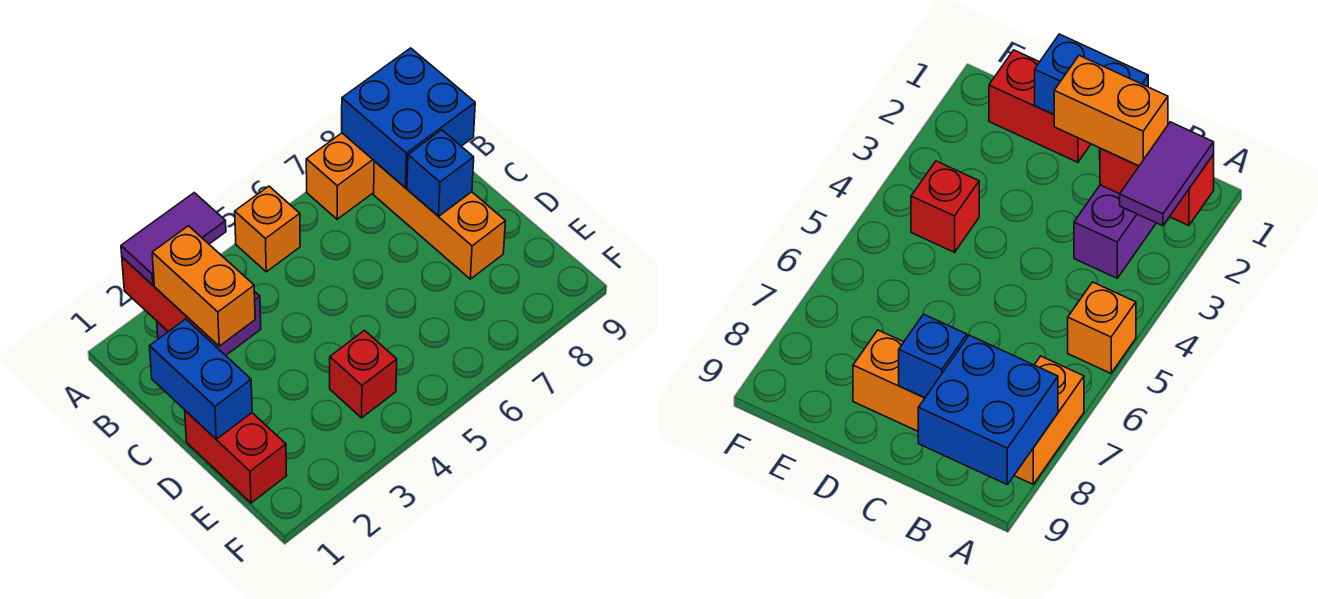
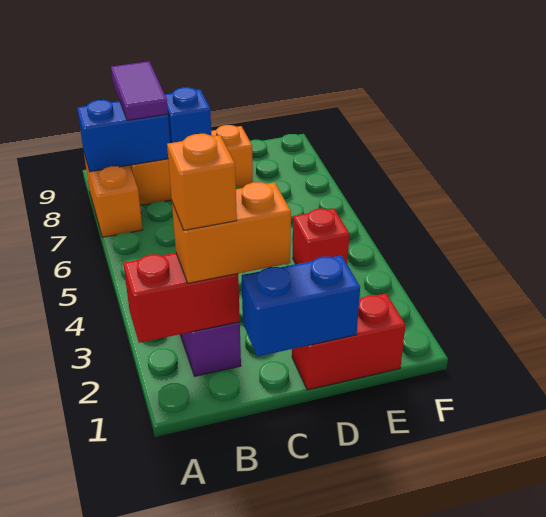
purple tile A2:A3 level 3 -> purple tile B8:B9 level 3
orange brick A5 level 1 -> orange brick B2 level 4
blue brick A8:B9 level 2 -> blue brick A8:B8 level 2

